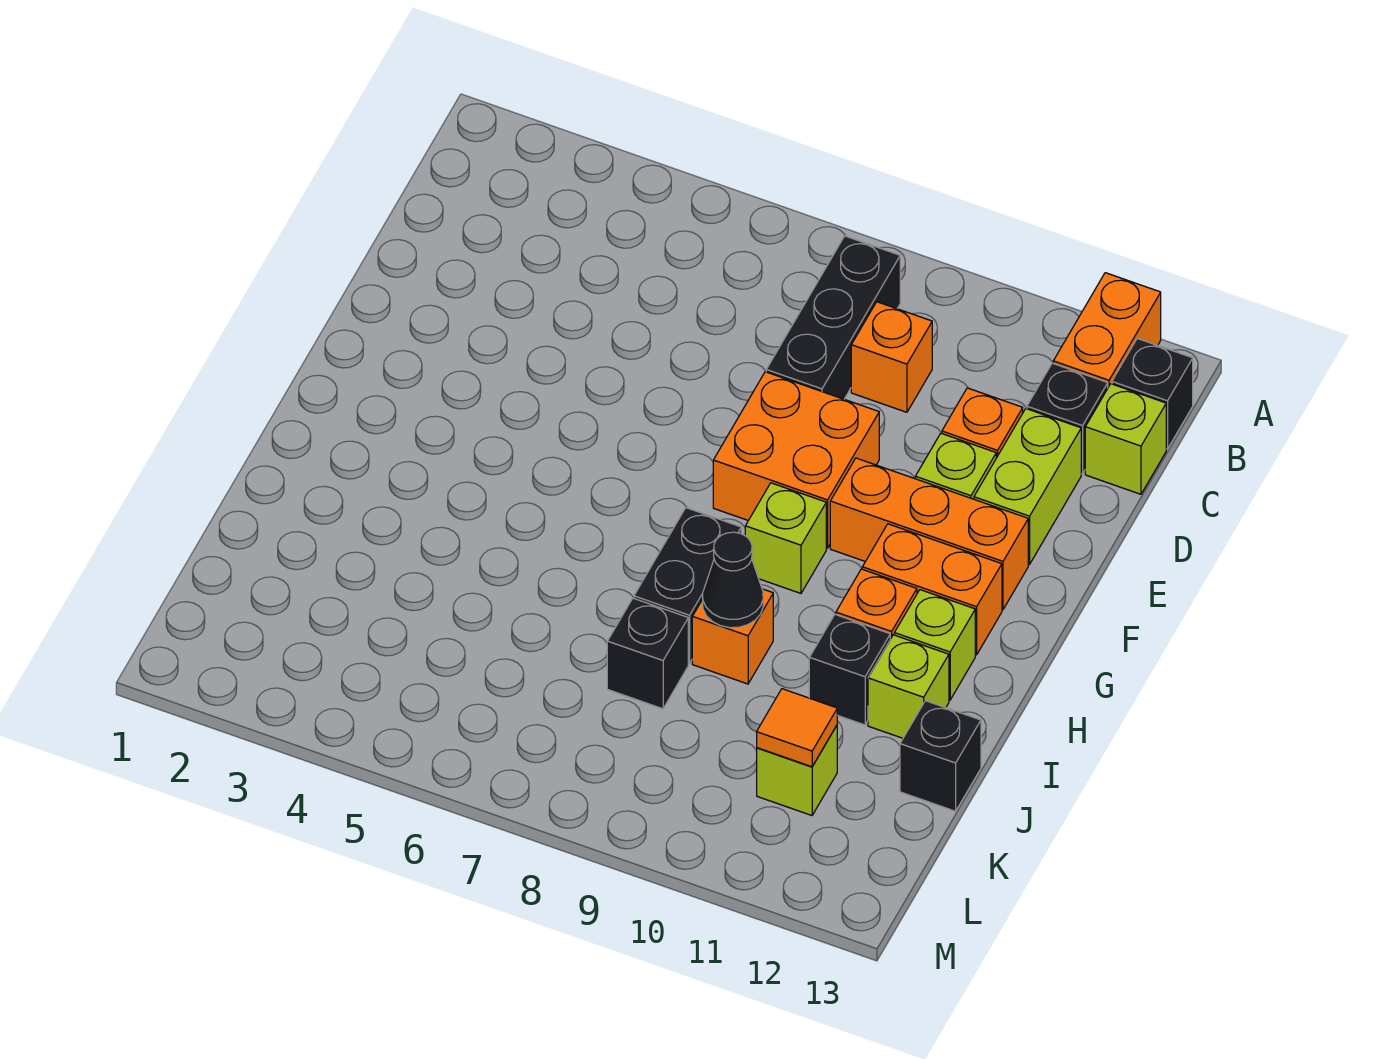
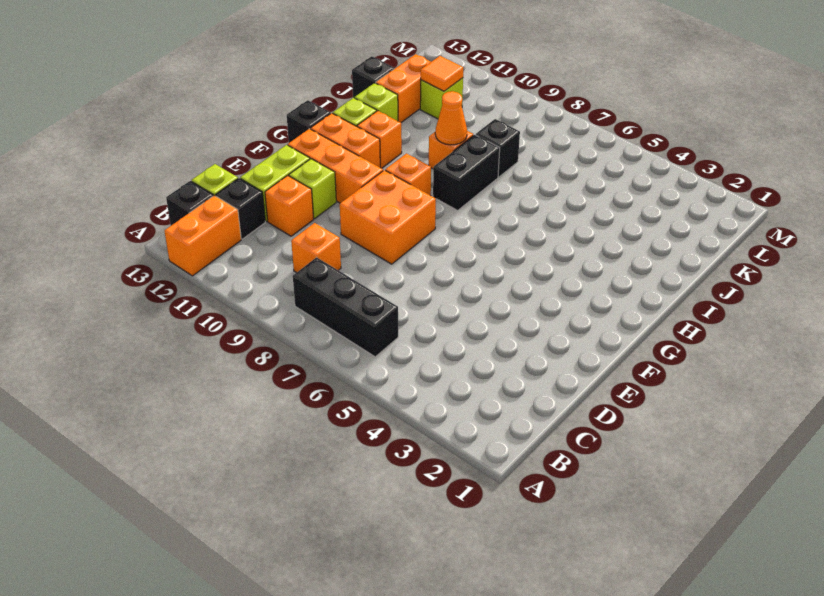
black brick B8:D8 level 1 -> black brick B6:B8 level 1
lime brick G9 level 1 -> orange brick G9 level 1
black cone I9 level 2 -> orange cone I9 level 2
black brick I11 level 1 -> black brick G13 level 1
none -> orange brick J12:K12 level 1

